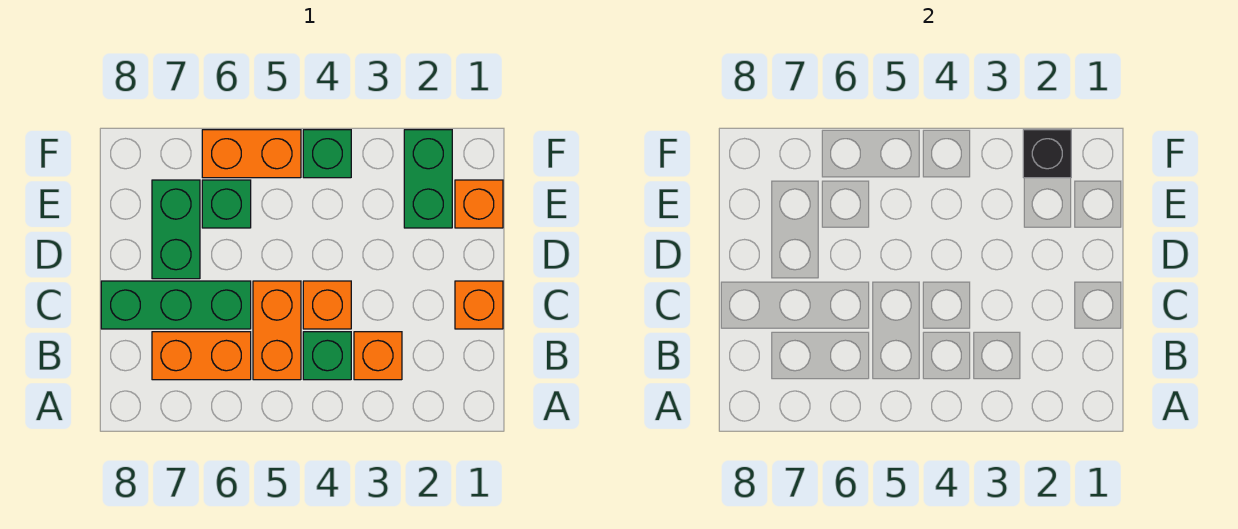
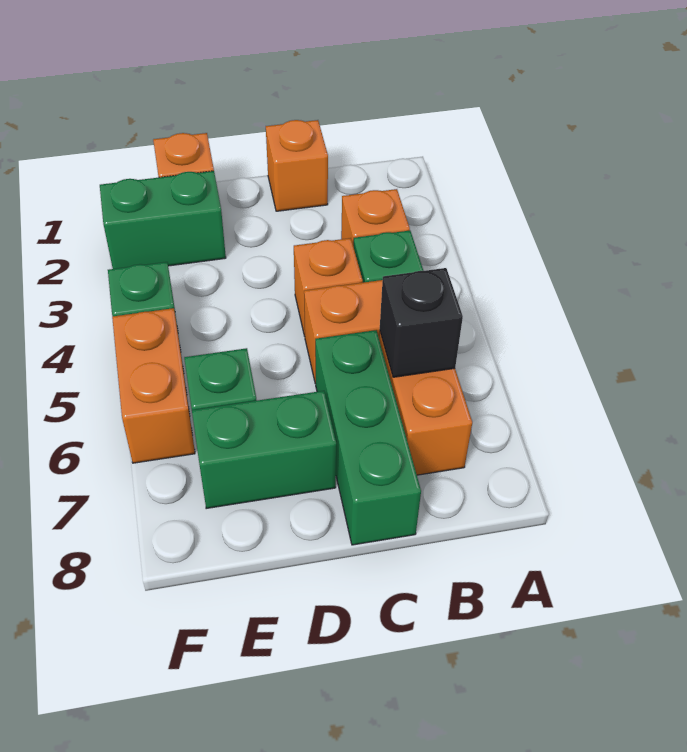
black brick F2 level 2 -> black brick B6 level 2

